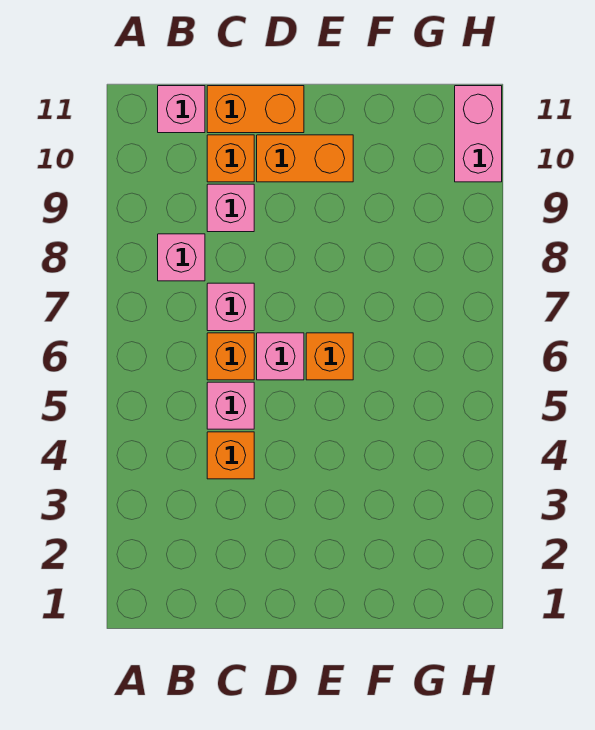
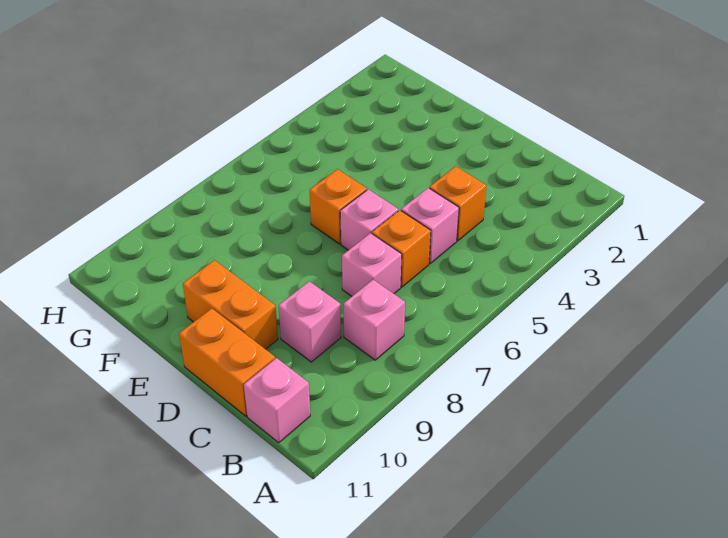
orange brick C10 level 1 -> none
pink brick H10:H11 level 1 -> none

